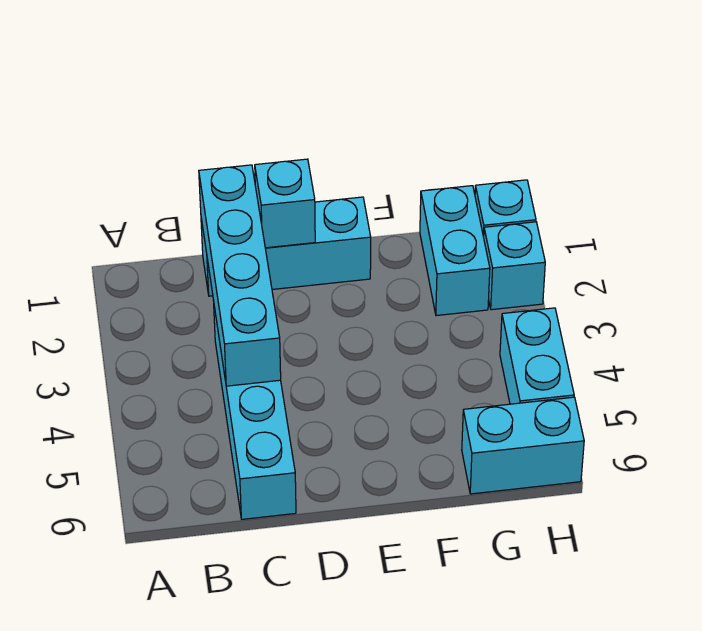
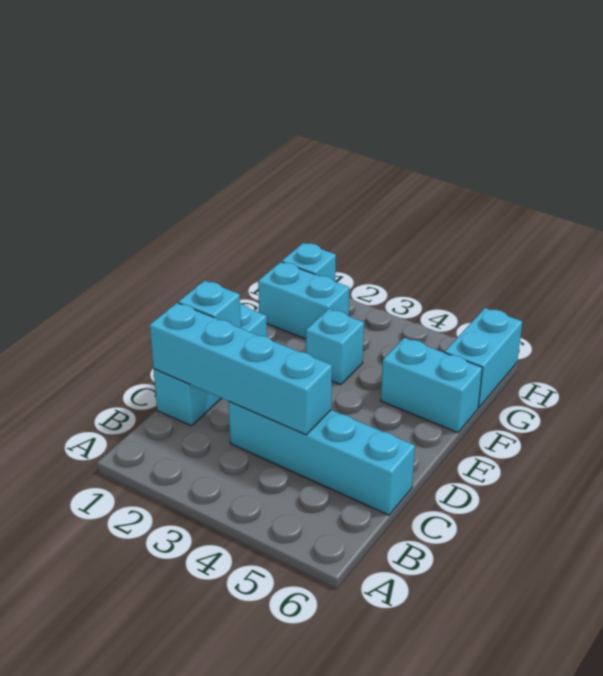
cyan brick H2 level 1 -> cyan brick F3 level 1
cyan brick H4:H5 level 1 -> cyan brick F5:F6 level 1

